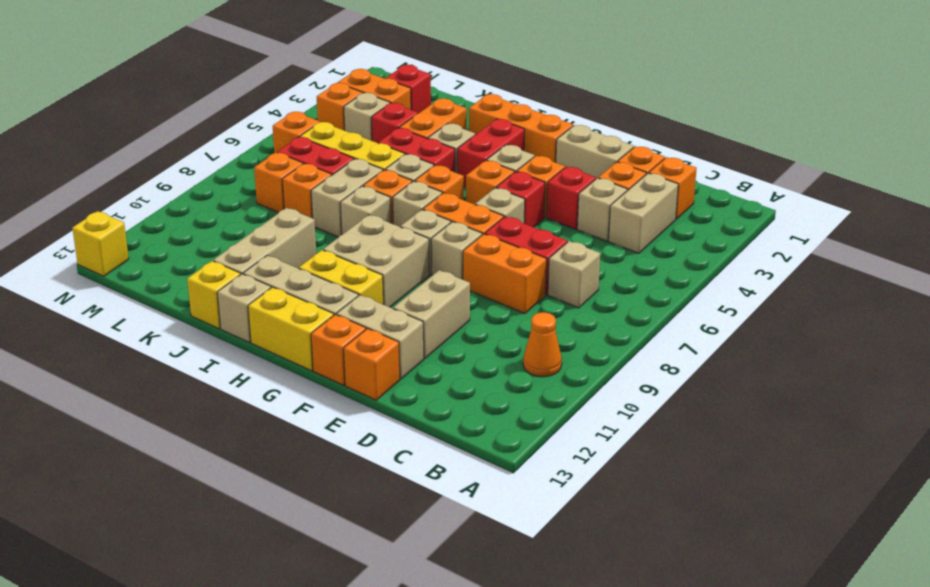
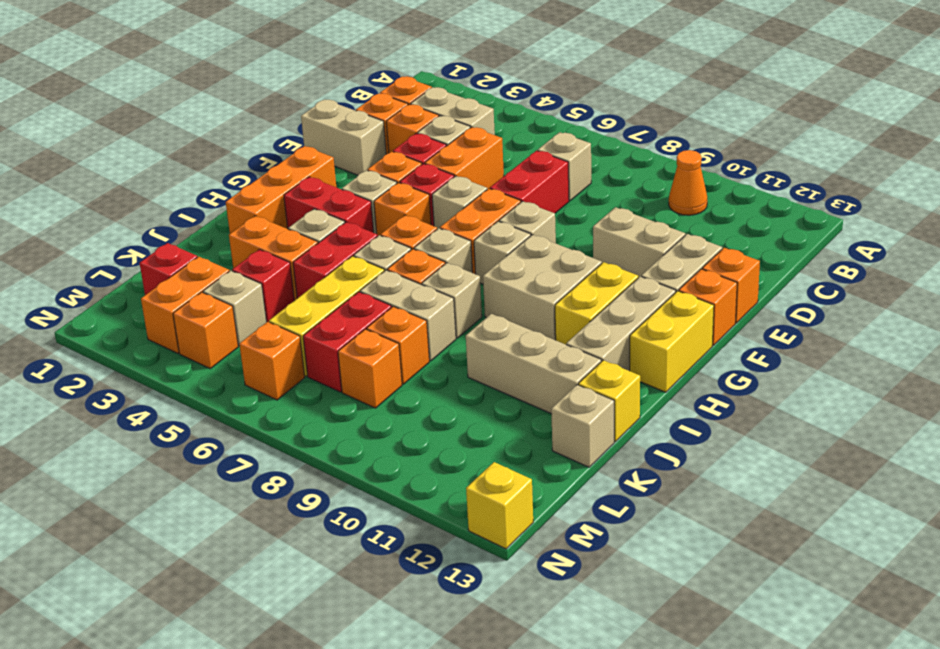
orange brick D8:E8 level 1 -> orange brick D5:E5 level 1
tan brick E2:F2 level 1 -> tan brick E1:E2 level 1
tan brick I13 level 1 -> tan brick K13 level 1

